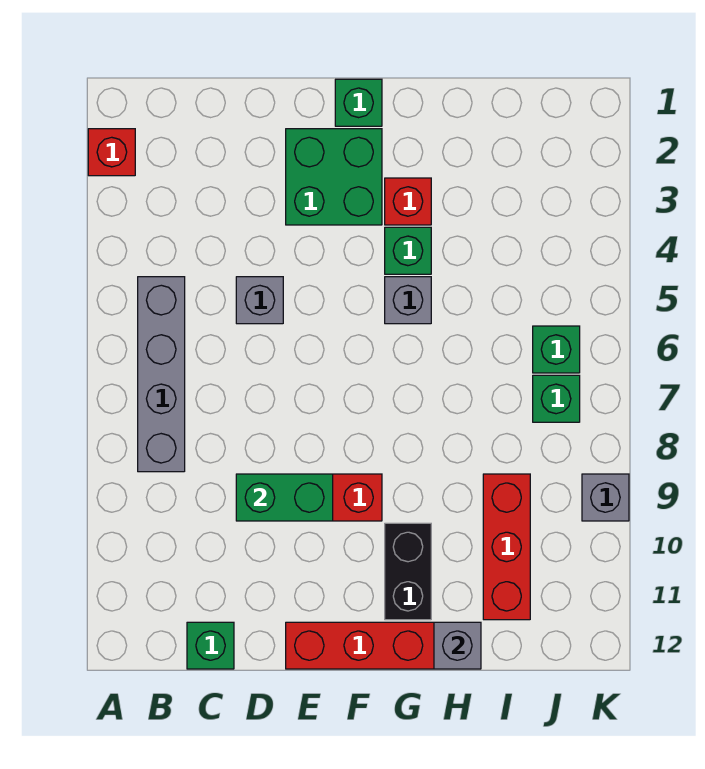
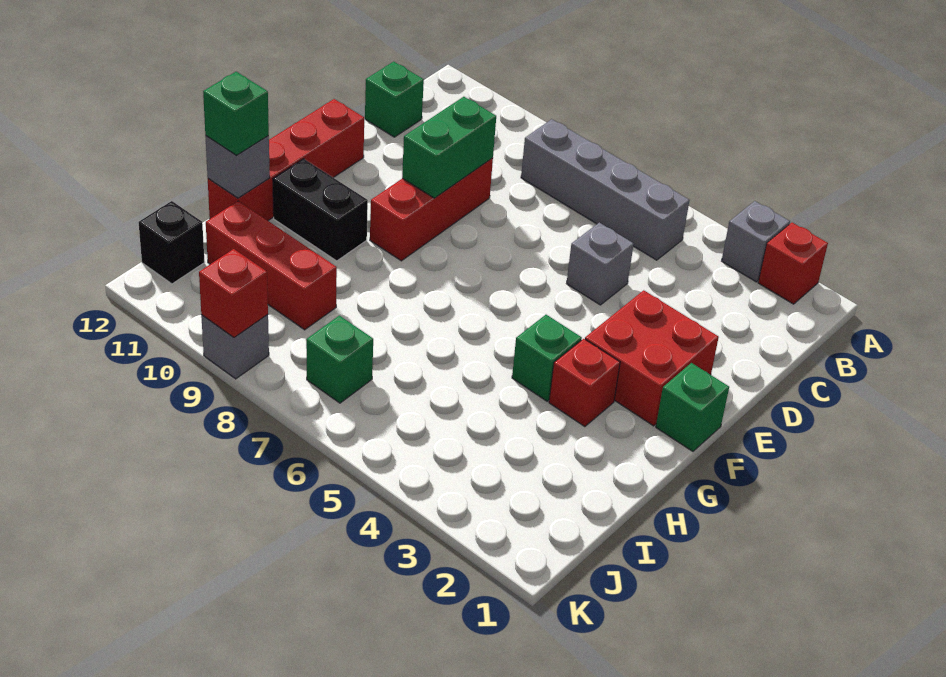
green brick E2:F3 level 1 -> red brick E2:F3 level 1
grey brick G5 level 1 -> grey brick A3 level 1
green brick J6 level 1 -> green brick H12 level 3
none -> black brick J12 level 1
none -> red brick K9 level 2

